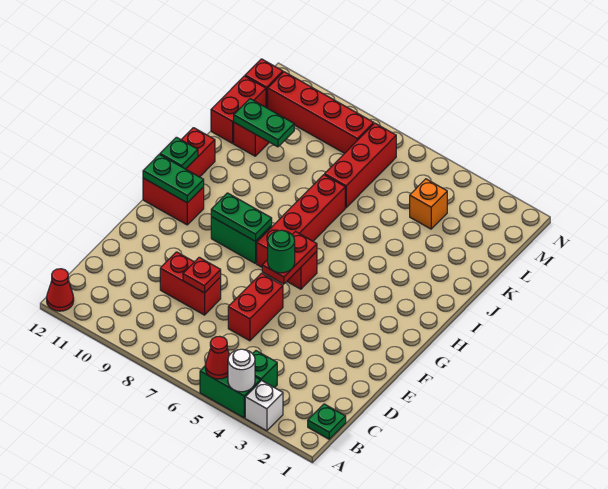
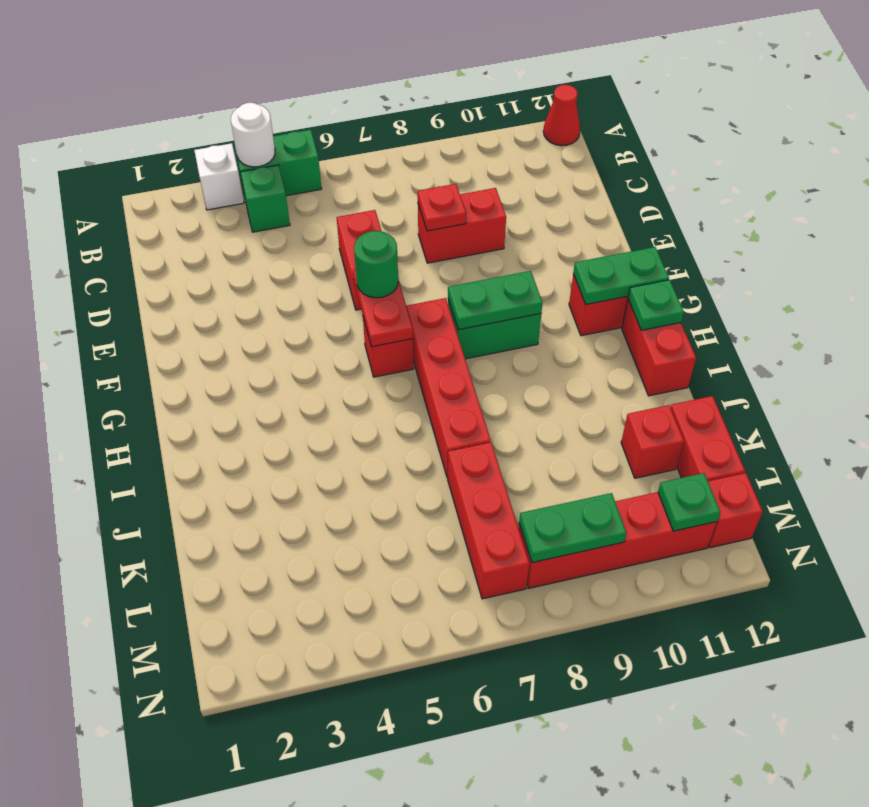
red cone A5 level 2 -> none
green plate B1 level 1 -> green plate M11 level 2
green plate K10:K11 level 2 -> green plate M8:M9 level 2
orange brick L4 level 1 -> none

